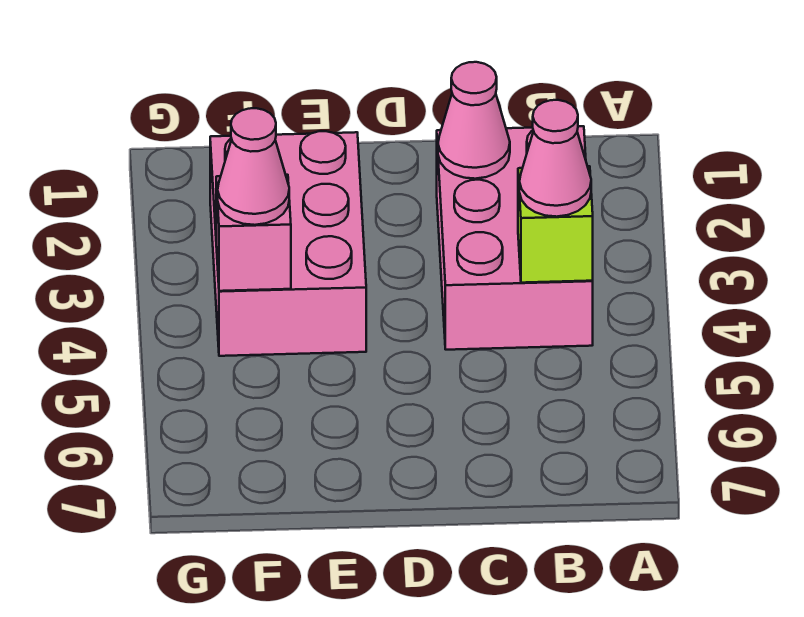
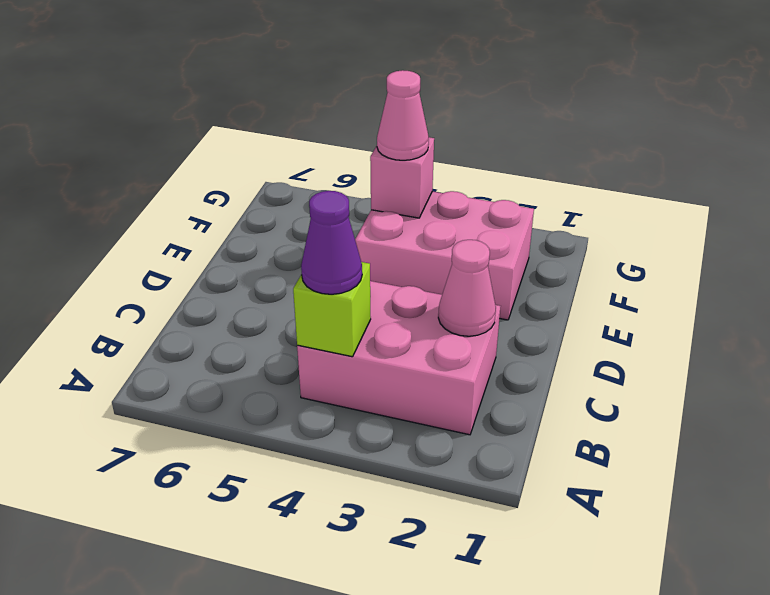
pink cone B4 level 3 -> purple cone B4 level 3

